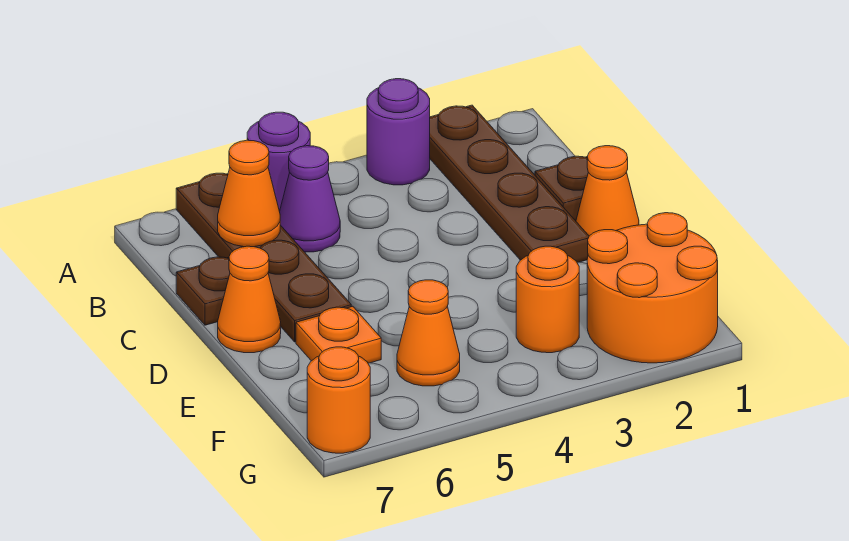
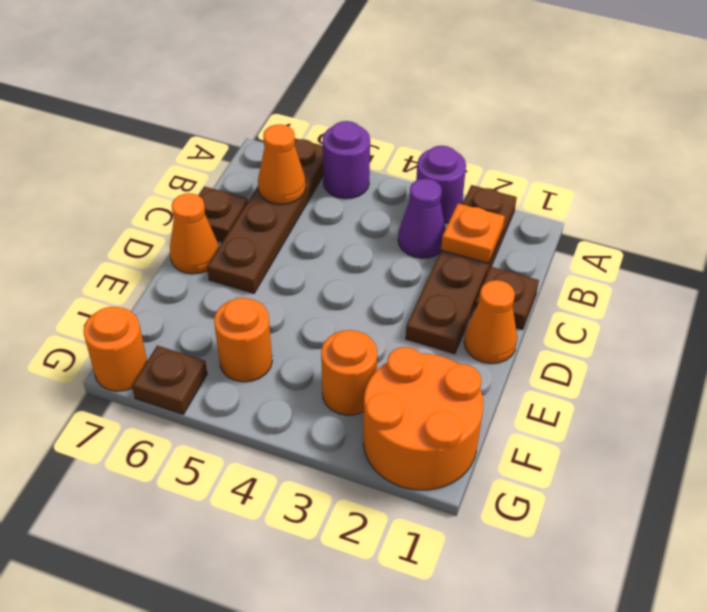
purple cone B5 level 1 -> purple cone B3 level 1
orange plate E6 level 1 -> orange plate B2 level 2
orange cone F5 level 1 -> orange round brick F5 level 1
none -> brown plate G6 level 1

